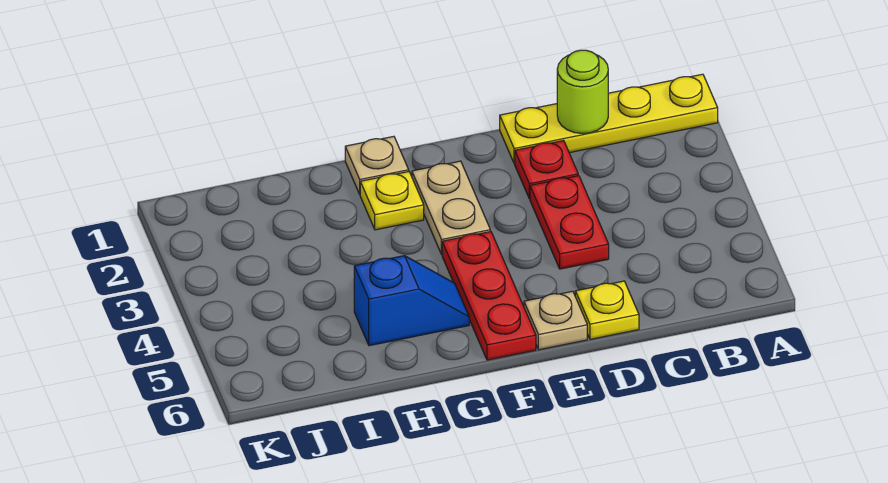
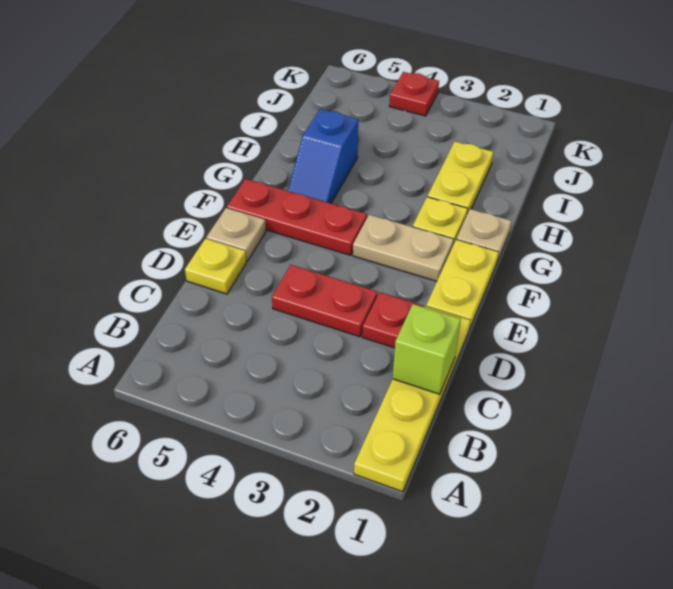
lime round brick C1 level 2 -> lime brick C1 level 2
none -> yellow plate E1:F1 level 1
none -> yellow plate H2:I2 level 1
none -> red plate K4 level 1

